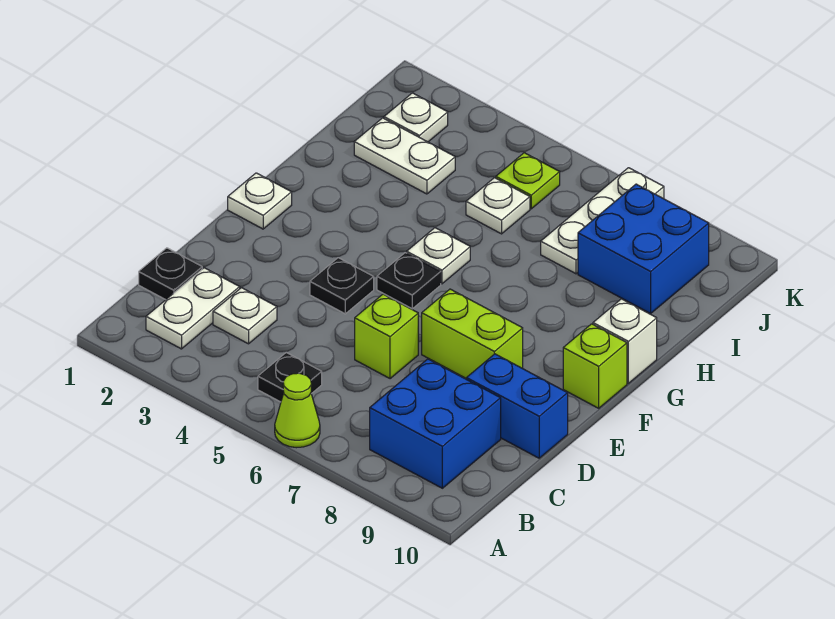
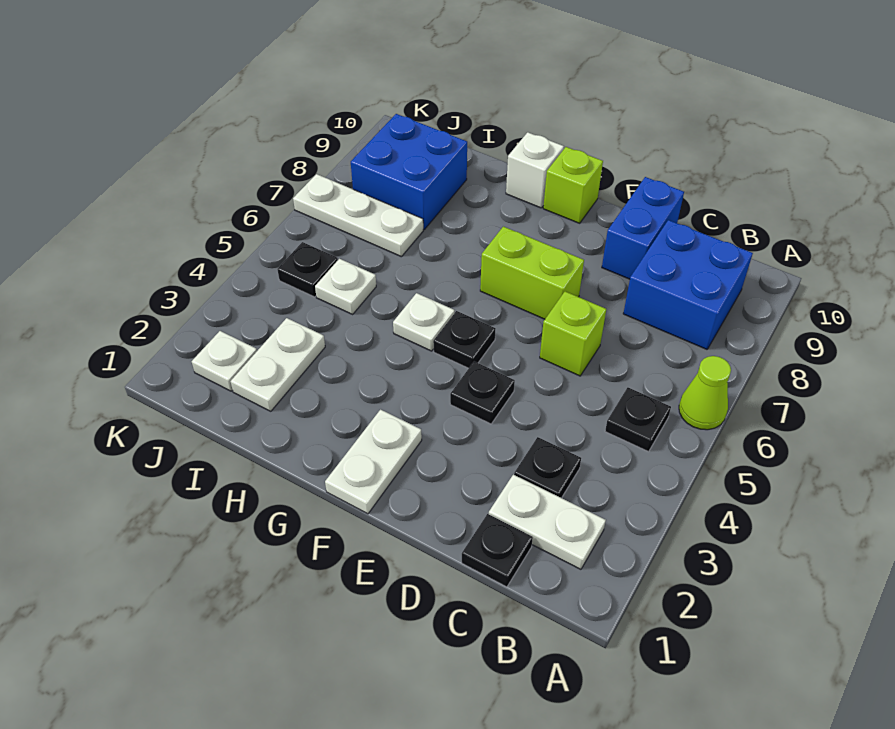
white plate C3 level 1 -> black plate C3 level 1
lime brick E7:E8 level 1 -> lime brick E7:F7 level 1
white plate F1 level 1 -> white plate F1:F2 level 1
lime plate J5 level 1 -> black plate J5 level 1

